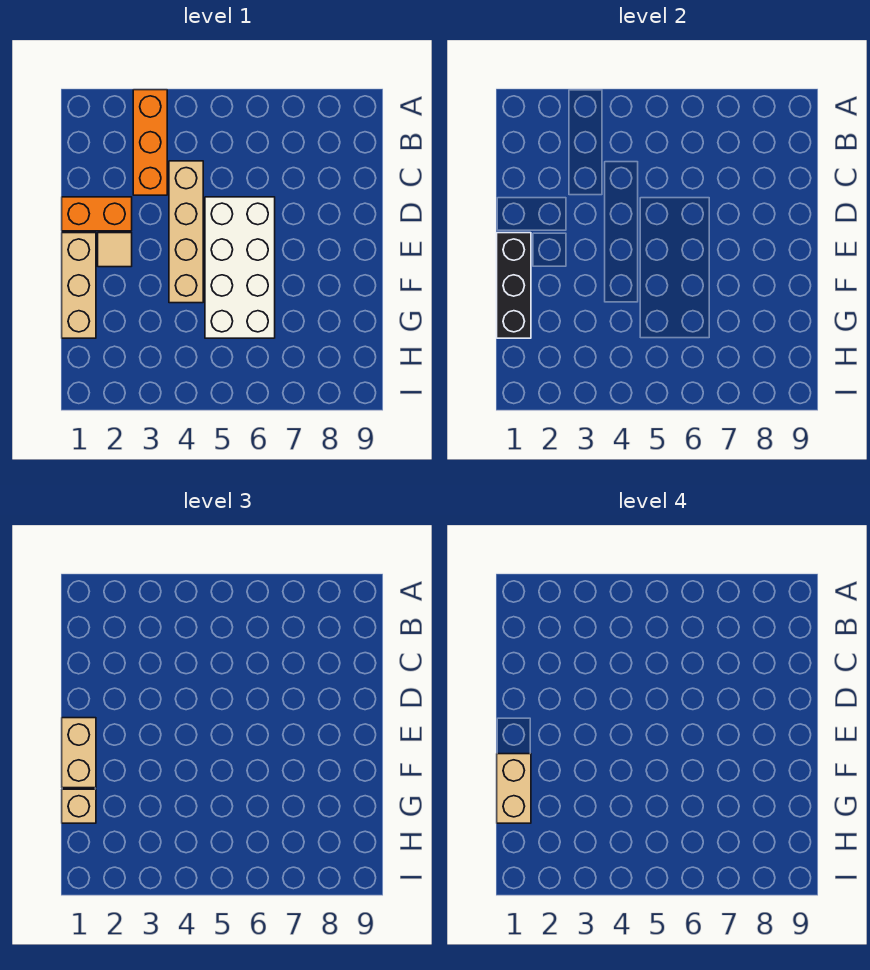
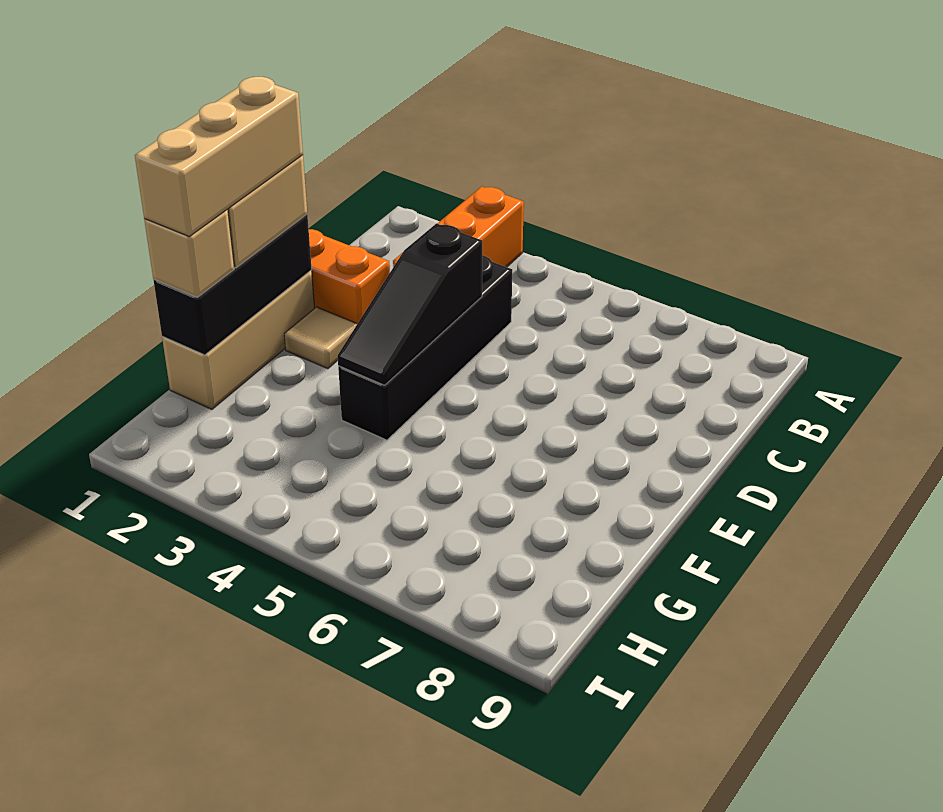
tan brick C4:F4 level 1 -> black brick C4:F4 level 1
none -> black slope D4:F4 level 2 top D
white brick D5:G6 level 1 -> none
tan brick F1:G1 level 4 -> tan brick E1:G1 level 4

